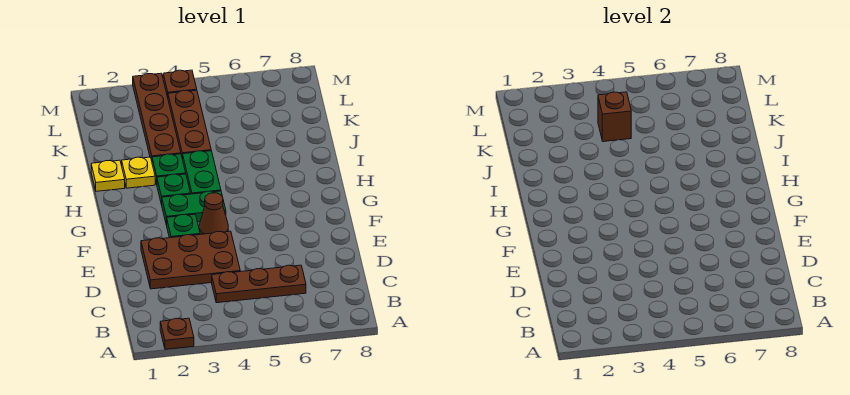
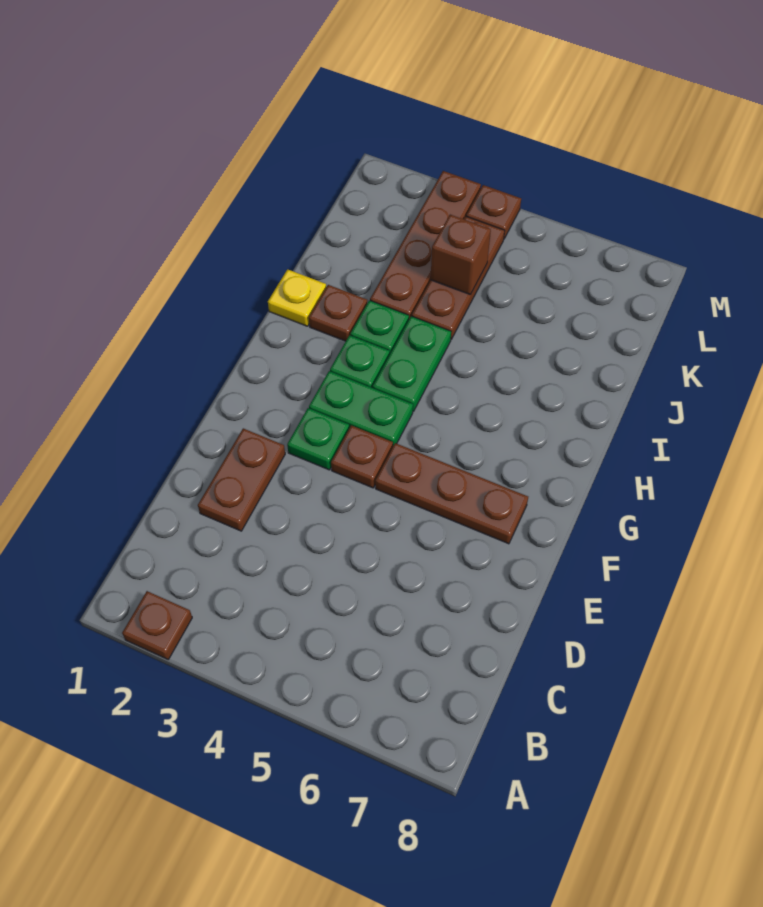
brown plate C4:C6 level 1 -> brown plate F5:F7 level 1
brown plate D2:E4 level 1 -> brown plate D2:E2 level 1
brown cone F4 level 1 -> brown plate F4 level 1
yellow plate I2 level 1 -> brown plate I2 level 1

